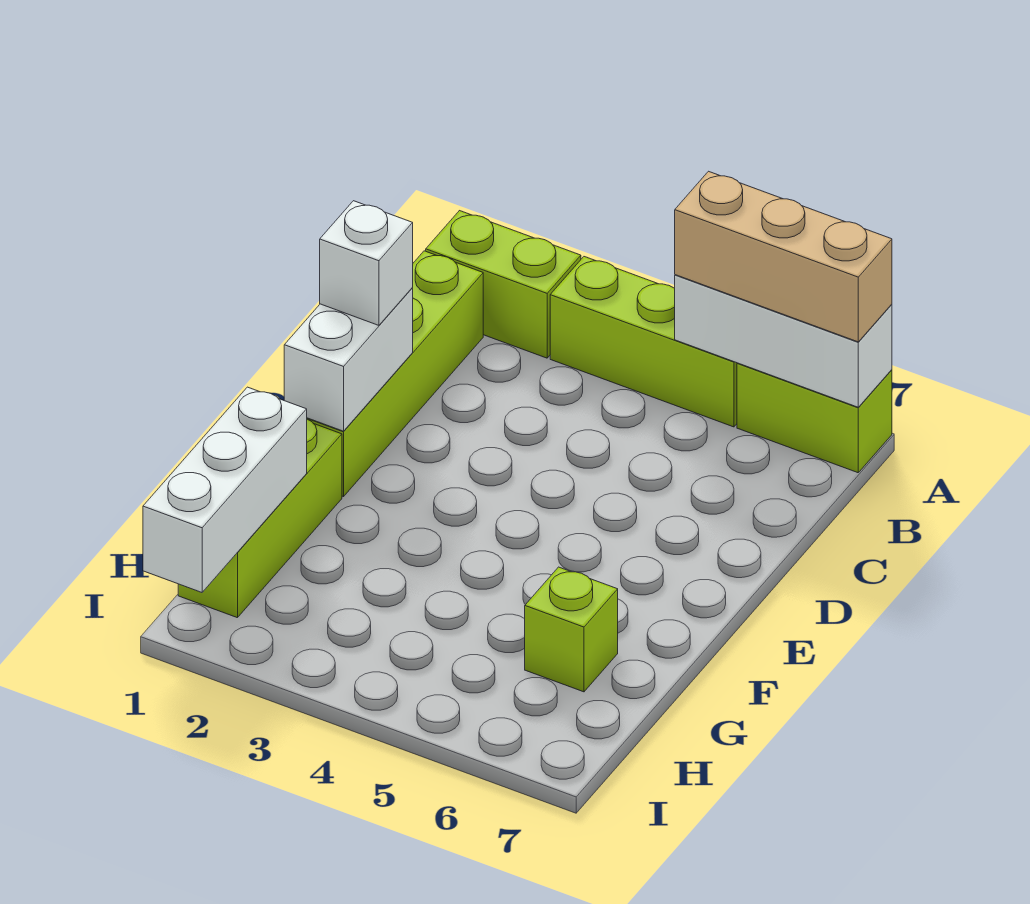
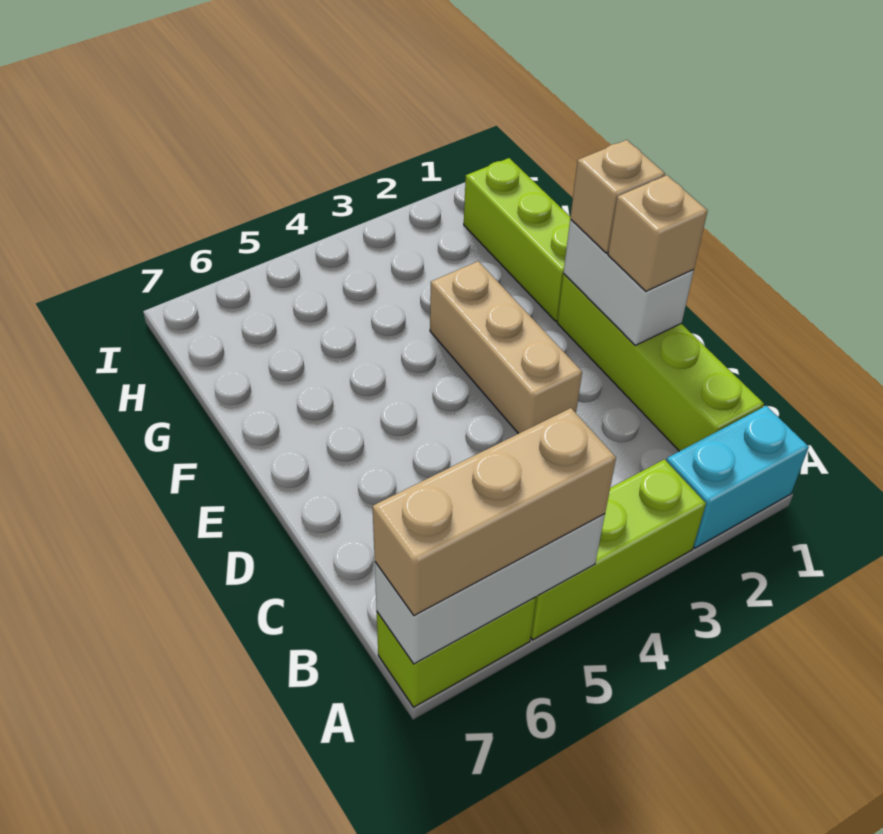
lime brick A1:A2 level 1 -> cyan brick A1:A2 level 1
white brick D1 level 3 -> tan brick D1 level 3
none -> tan brick D3:F3 level 1
none -> tan brick E1 level 3
white brick G1:I1 level 2 -> none
lime brick G6 level 1 -> none

